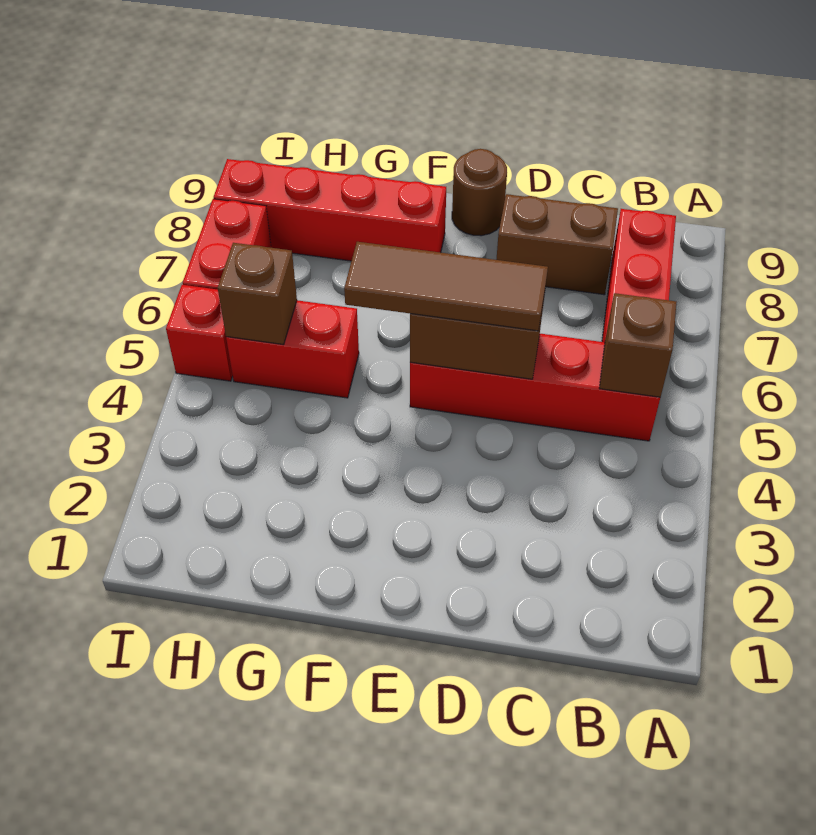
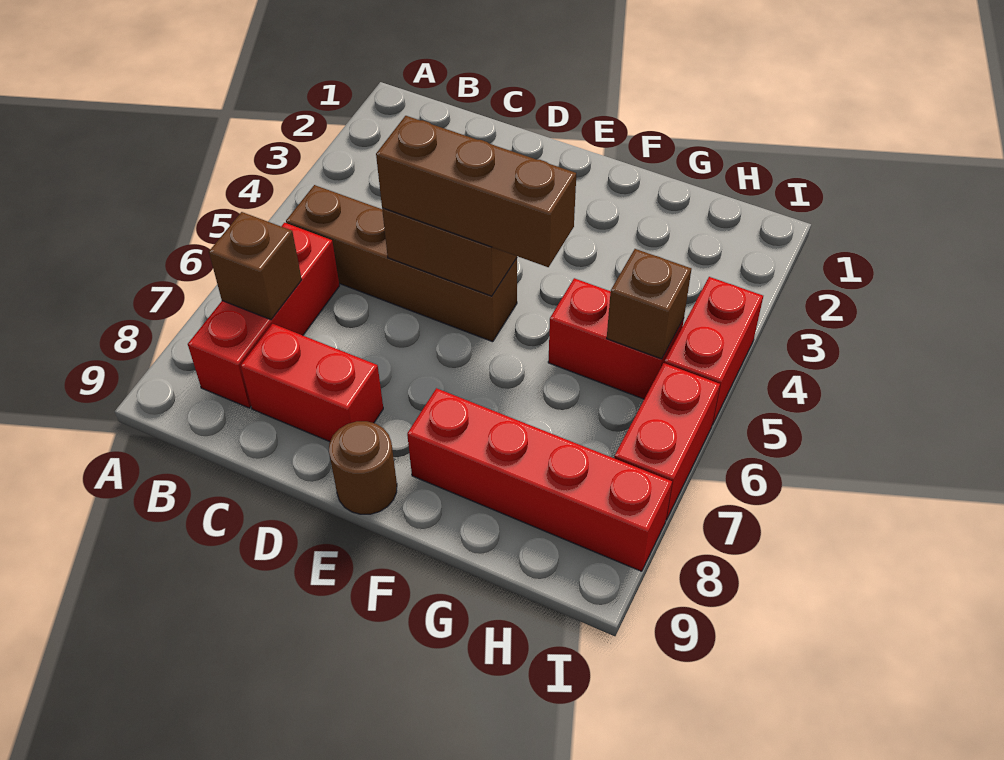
red brick B5:E5 level 1 -> brown brick B5:E5 level 1
brown brick B5 level 2 -> brown brick B7 level 2
brown brick C8:D8 level 1 -> red brick C8:D8 level 1
brown tile D5:F5 level 3 -> brown brick D5:F5 level 3
red brick I5 level 1 -> red brick I4:I5 level 1

